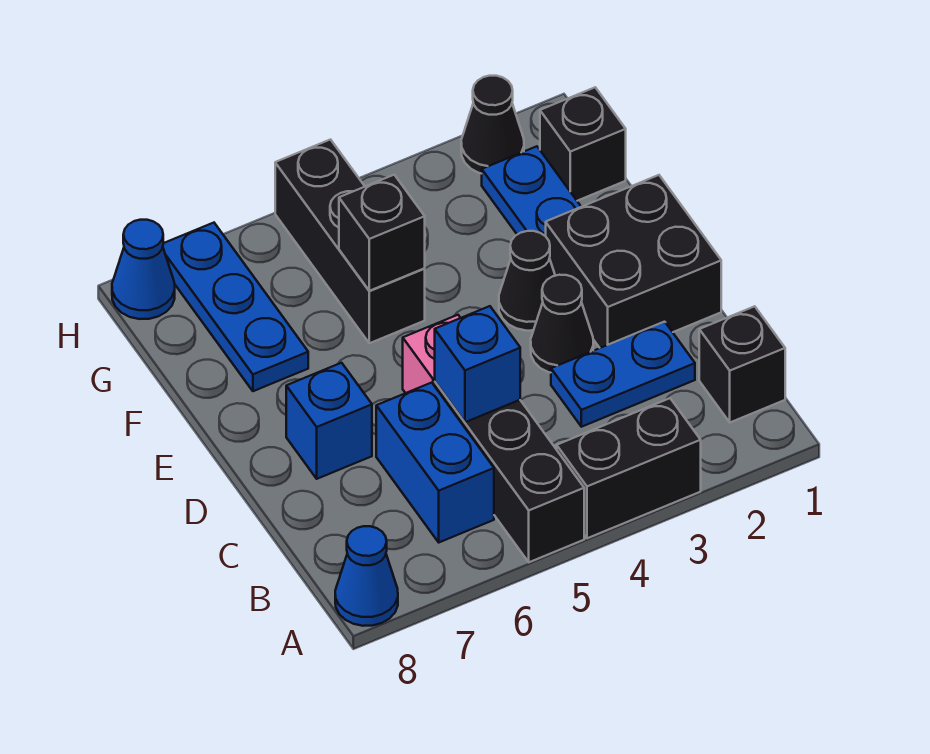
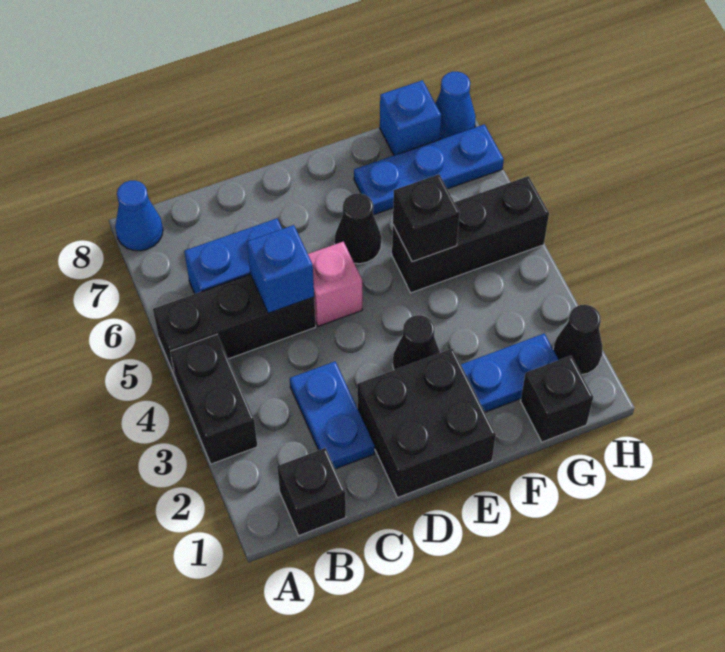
black cone D3 level 1 -> black cone E6 level 1
blue brick D7 level 1 -> blue brick G8 level 1

